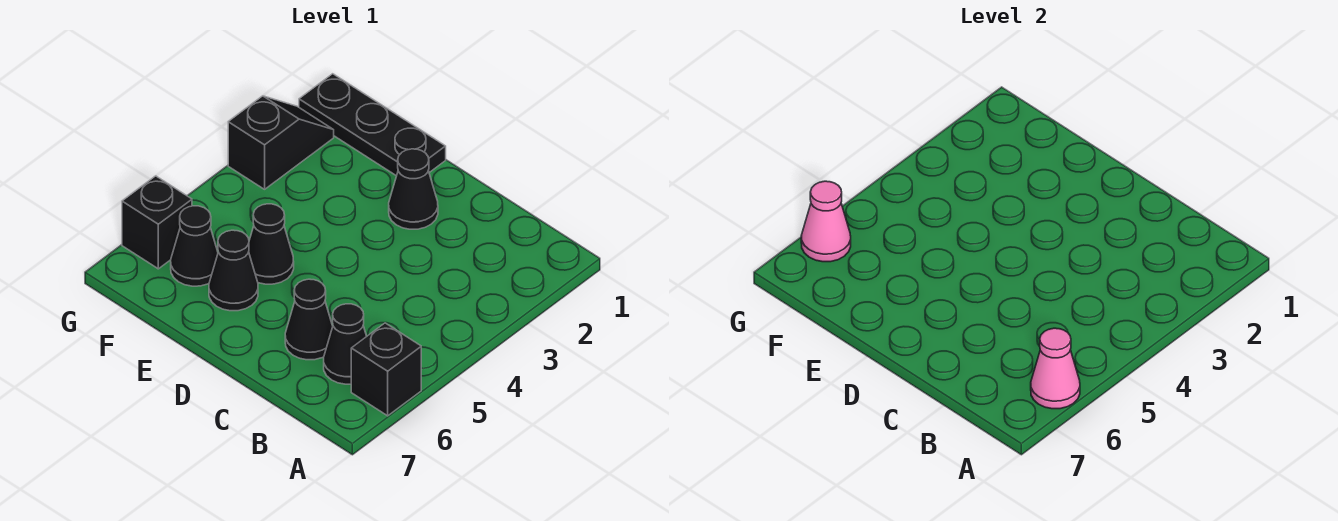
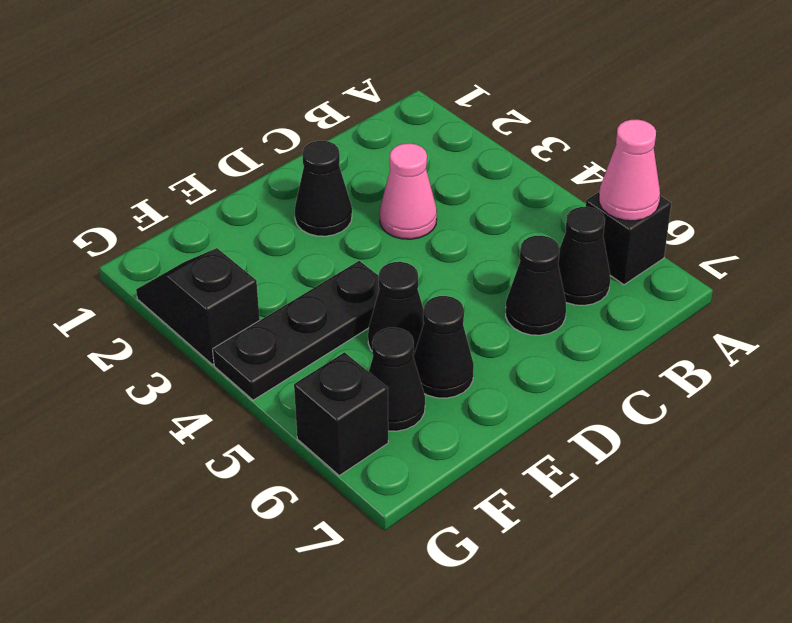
black plate E1:G1 level 1 -> black plate E4:G4 level 1
pink cone G6 level 2 -> pink cone C3 level 1

